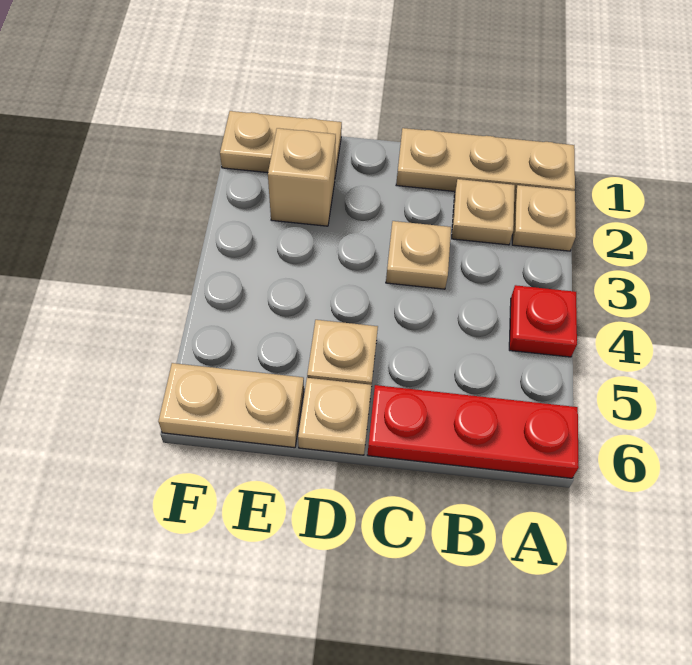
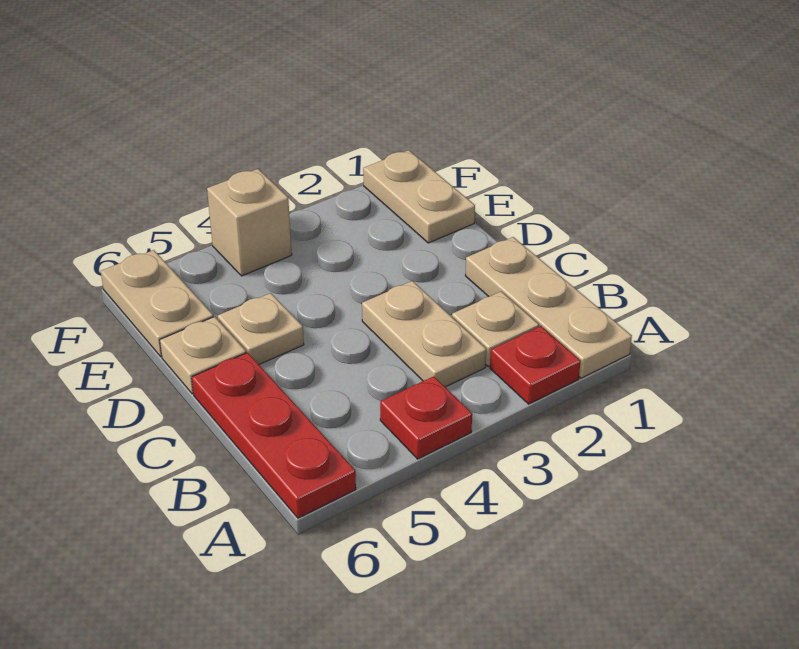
tan plate A2 level 1 -> red plate A2 level 1
tan plate C3 level 1 -> tan plate B3:C3 level 1
tan brick E2 level 1 -> tan brick F4 level 1

